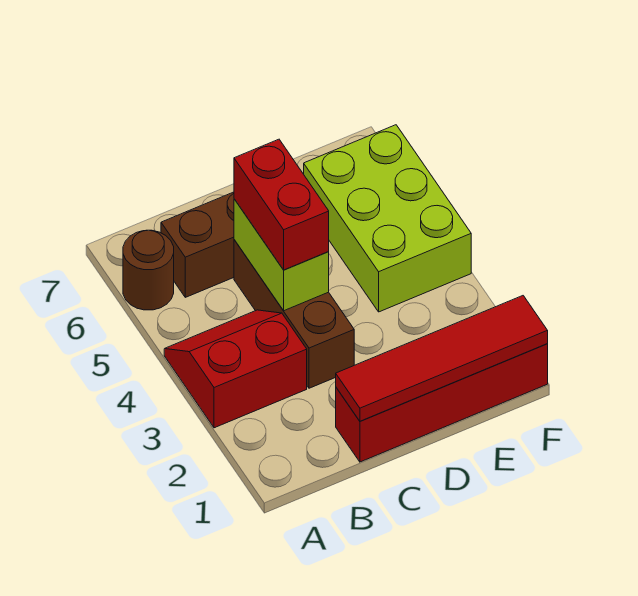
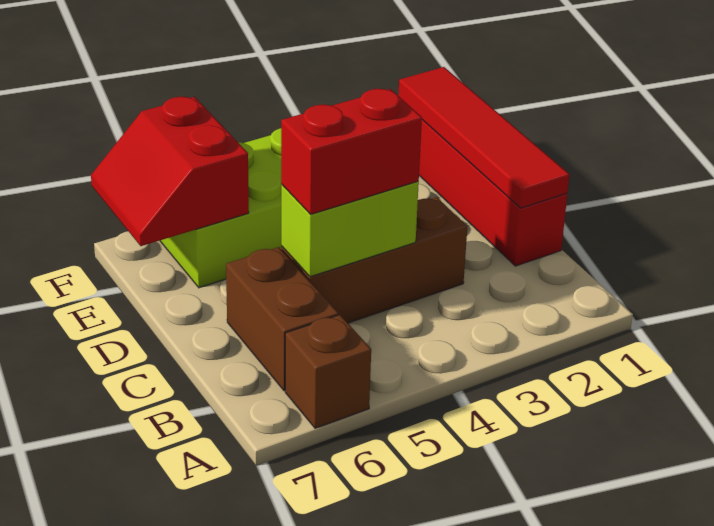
red slope A3:B4 level 1 top 3 -> red slope E6:F7 level 2 top 6
brown round brick A6 level 1 -> brown brick A6 level 1

